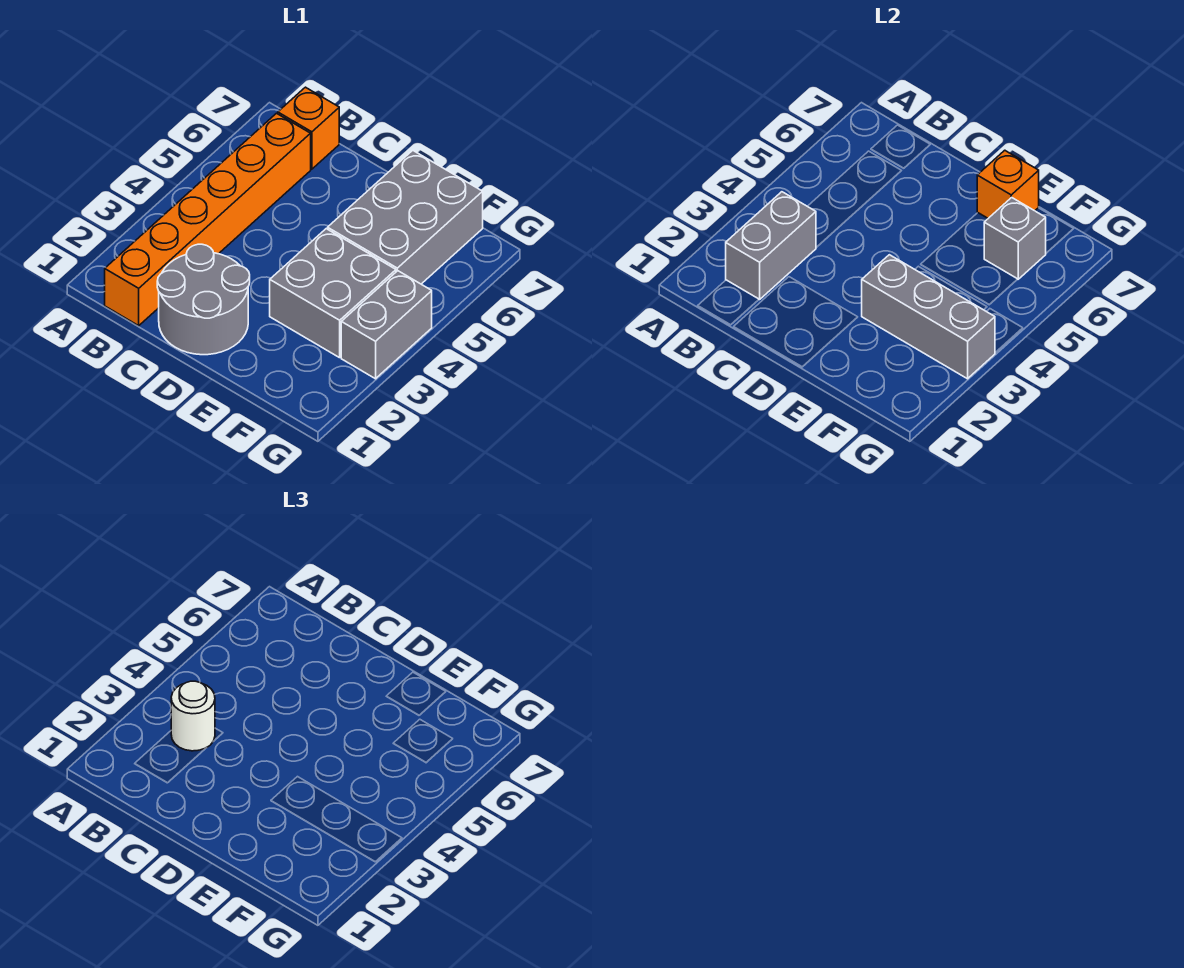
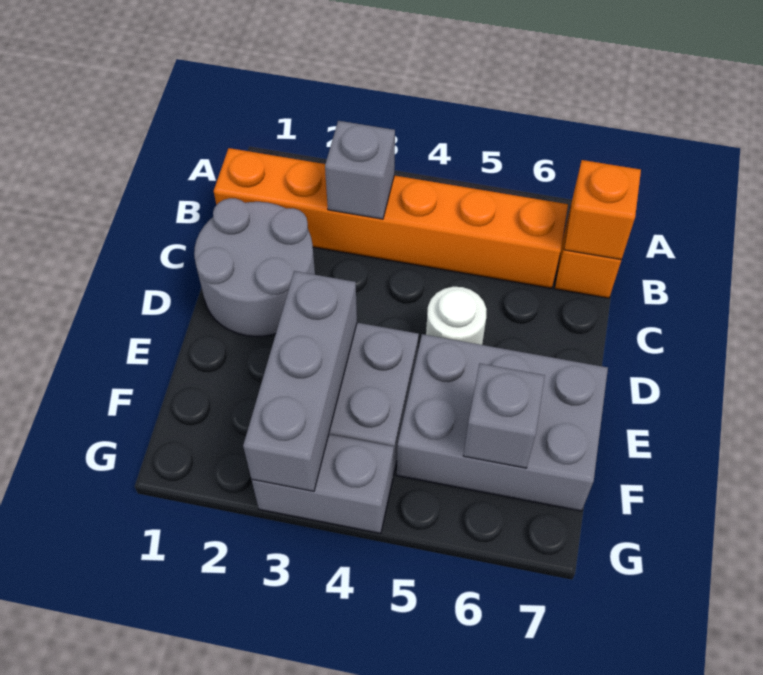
grey brick B2:B3 level 2 -> grey brick B3 level 2
white round brick B3 level 3 -> white round brick D5 level 1
orange brick E7 level 2 -> orange brick B7 level 2

